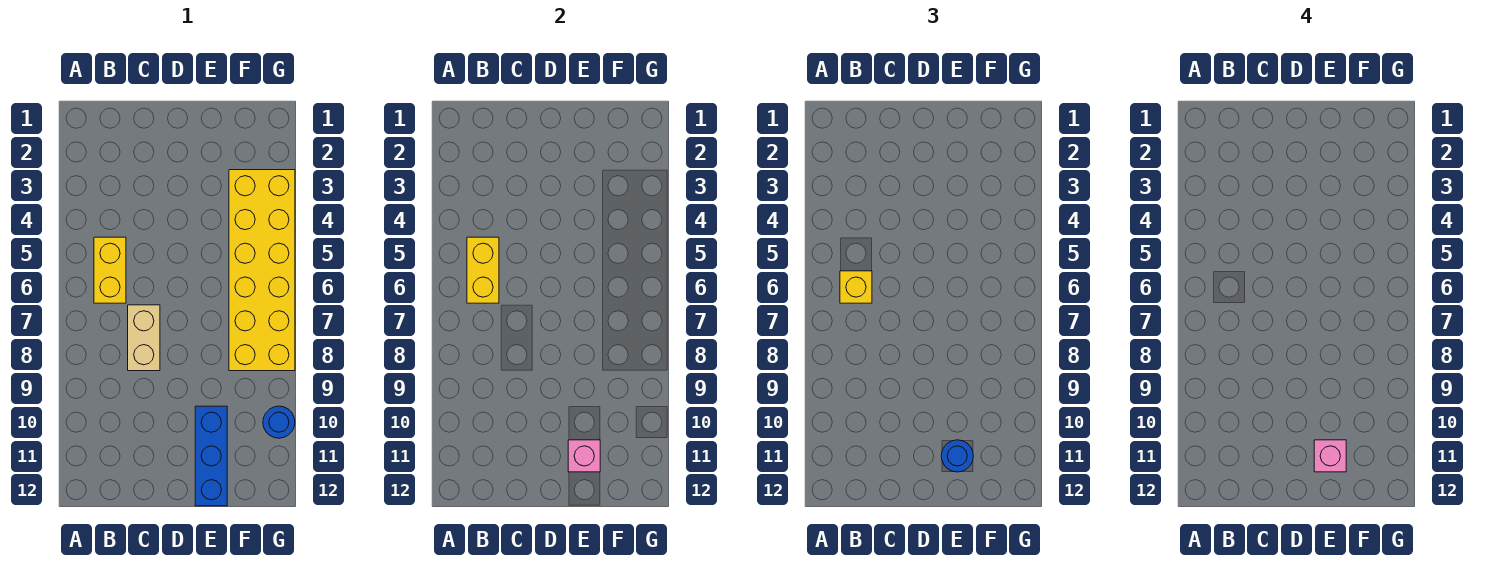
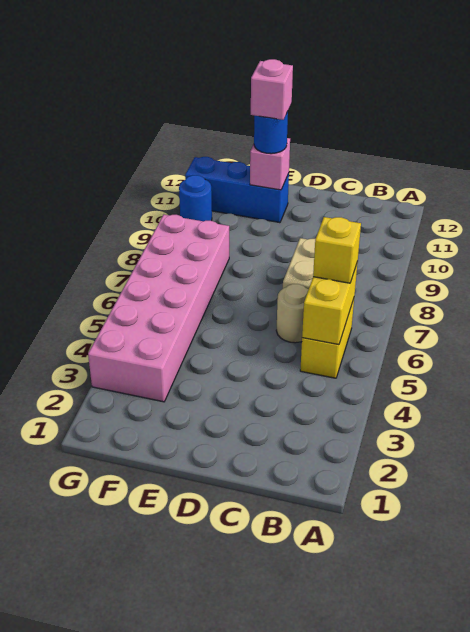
none -> tan round brick C6 level 1
blue brick E10:E12 level 1 -> blue brick E11:G11 level 1
yellow brick F3:G8 level 1 -> pink brick F3:G8 level 1

